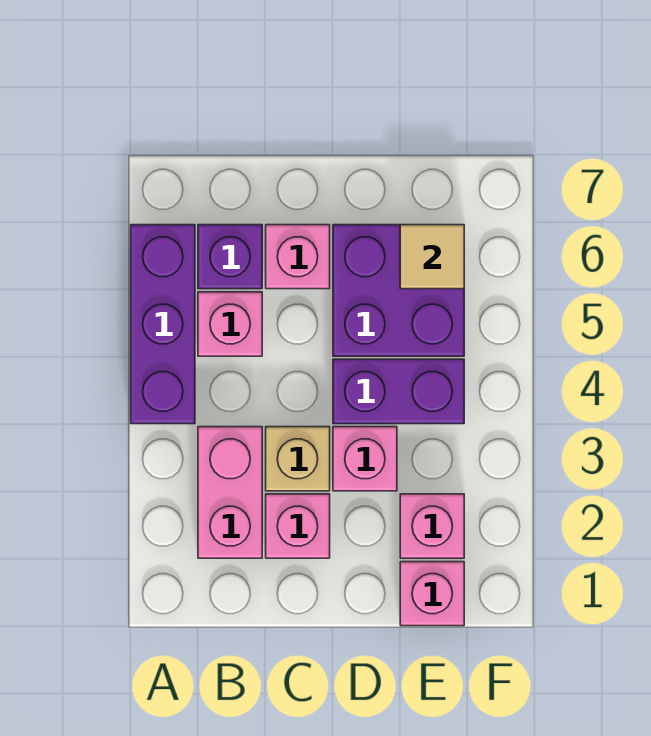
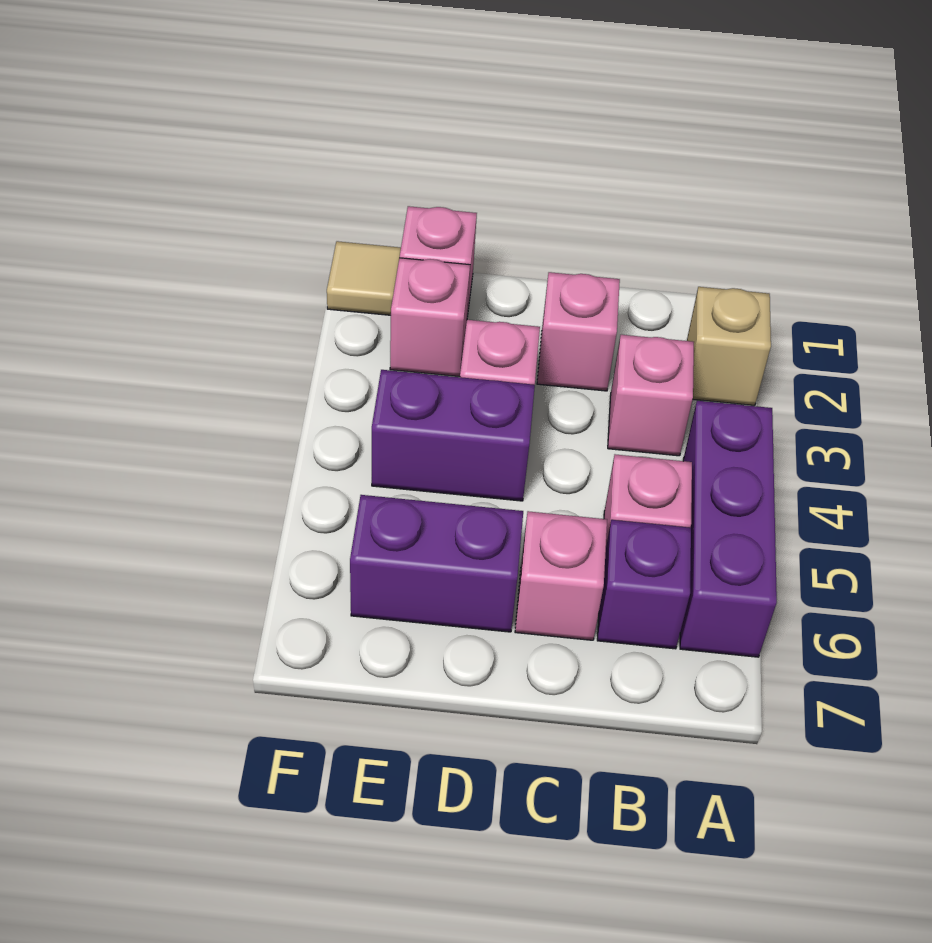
pink brick B2:B3 level 1 -> pink brick B3 level 1
tan brick C3 level 1 -> tan brick A2 level 1
purple brick D5:E6 level 1 -> purple brick D6:E6 level 1
tan tile E6 level 2 -> tan tile F1 level 1

